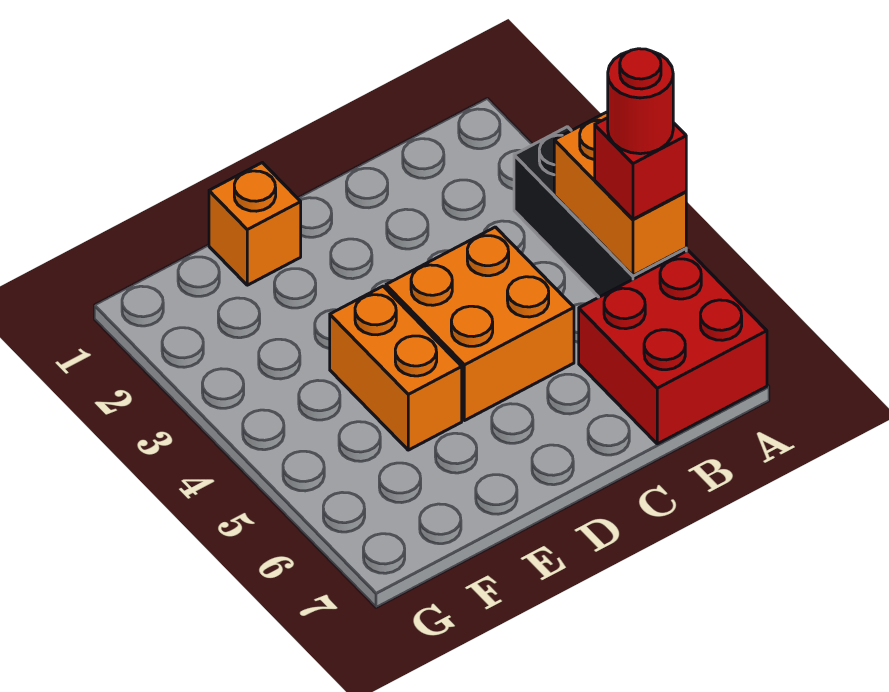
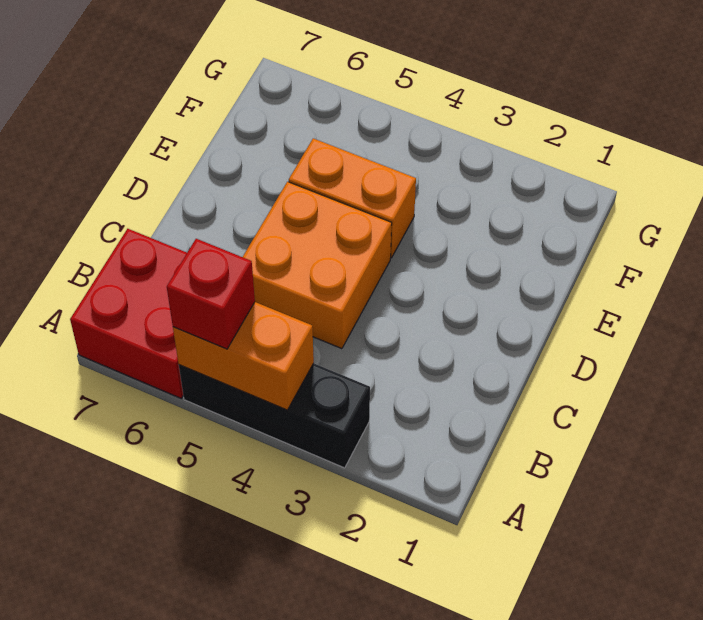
red round brick A5 level 4 -> none
orange brick E1 level 1 -> none

